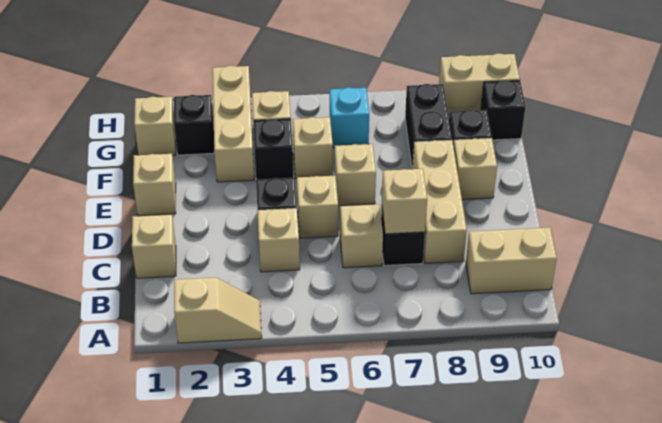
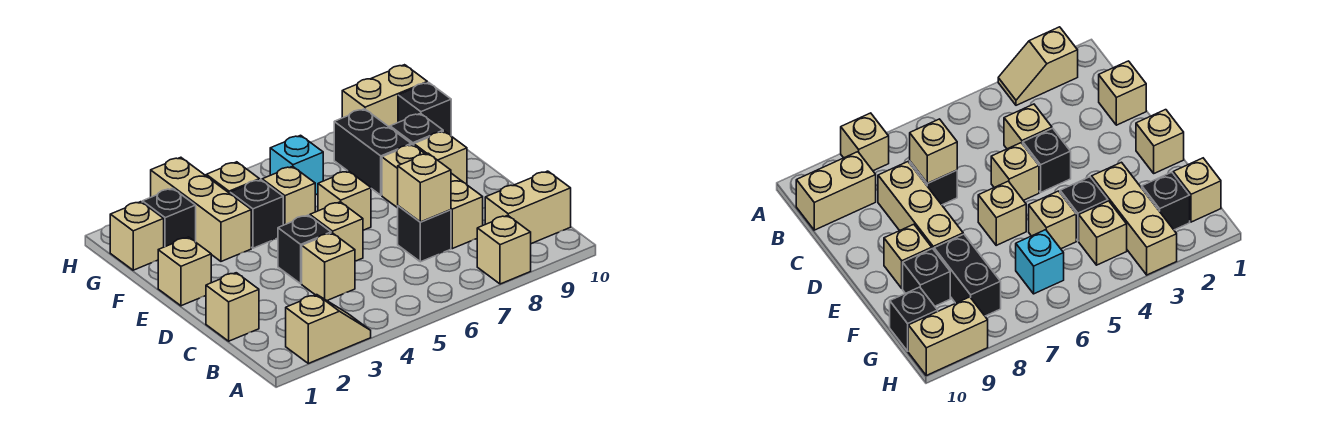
tan brick C6 level 1 -> tan brick A8 level 1

